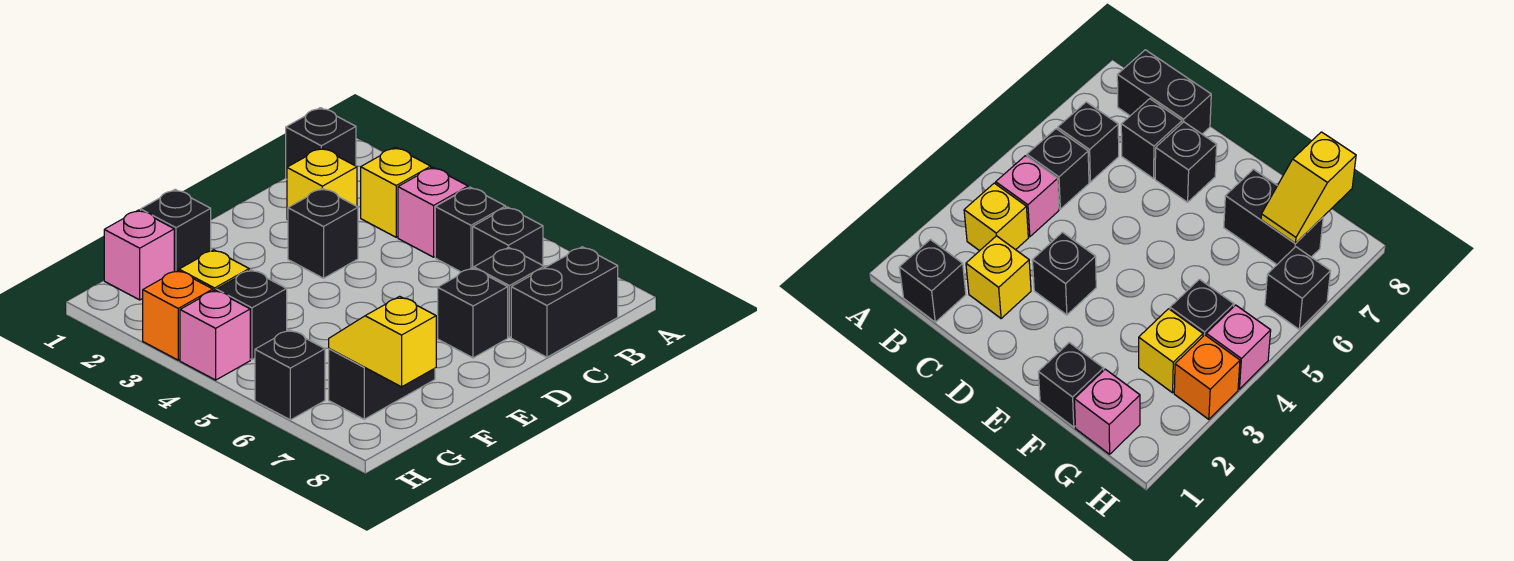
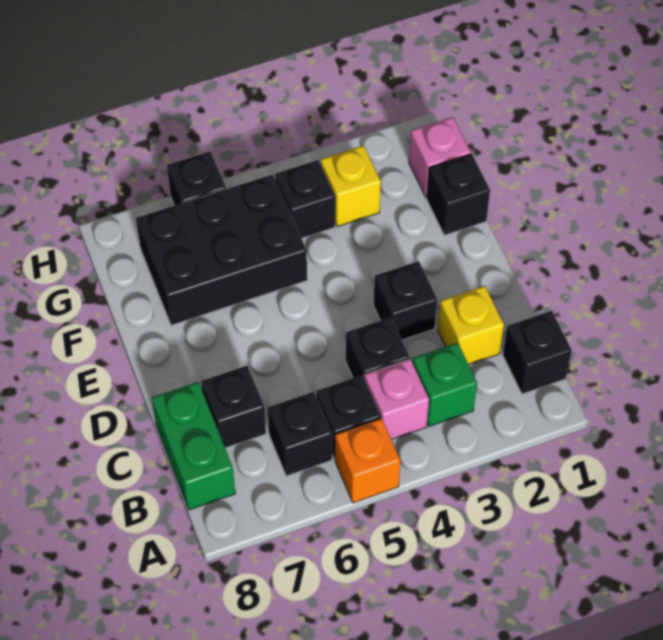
yellow brick B3 level 1 -> green brick B3 level 1
black brick B8:C8 level 1 -> green brick B8:C8 level 1
black brick D7 level 1 -> black brick C4 level 1
black brick F7:G7 level 1 -> black brick F5:G7 level 1
yellow slope G7:G8 level 2 top 8 -> none
orange brick H3 level 1 -> orange brick A5 level 1
pink brick H4 level 1 -> none

